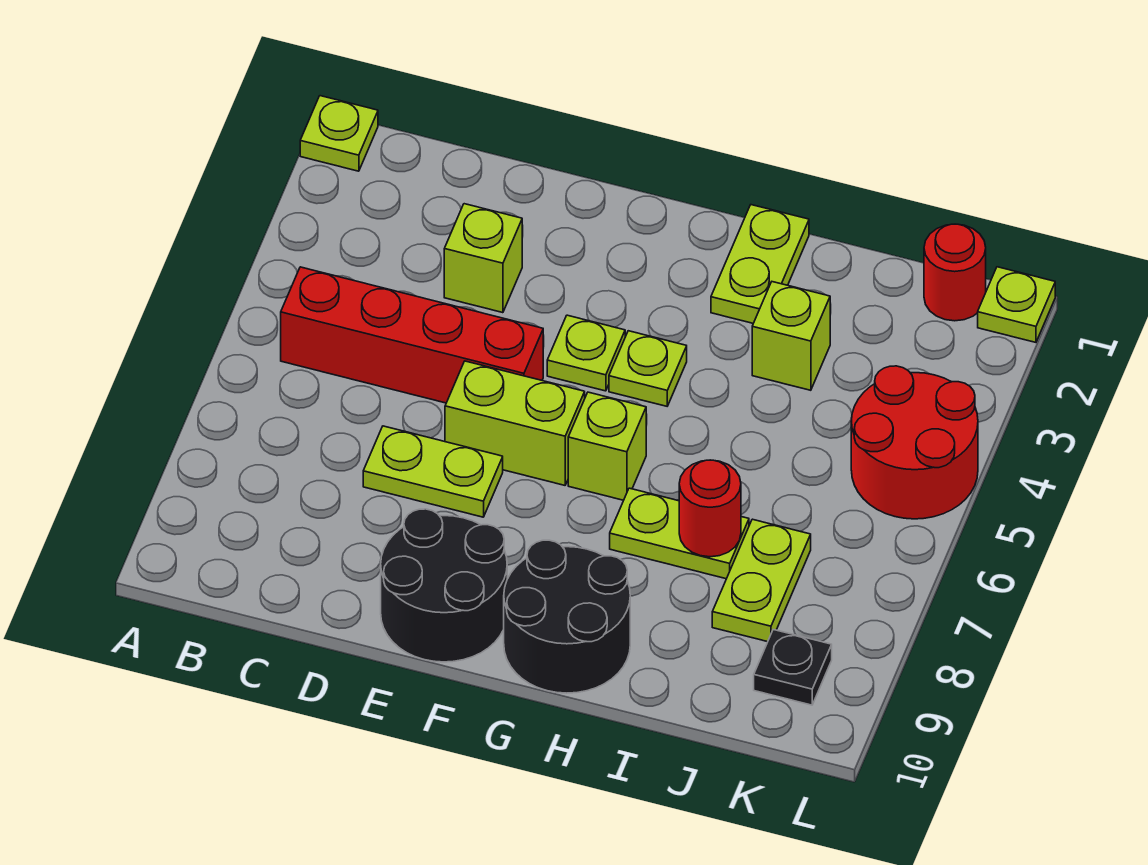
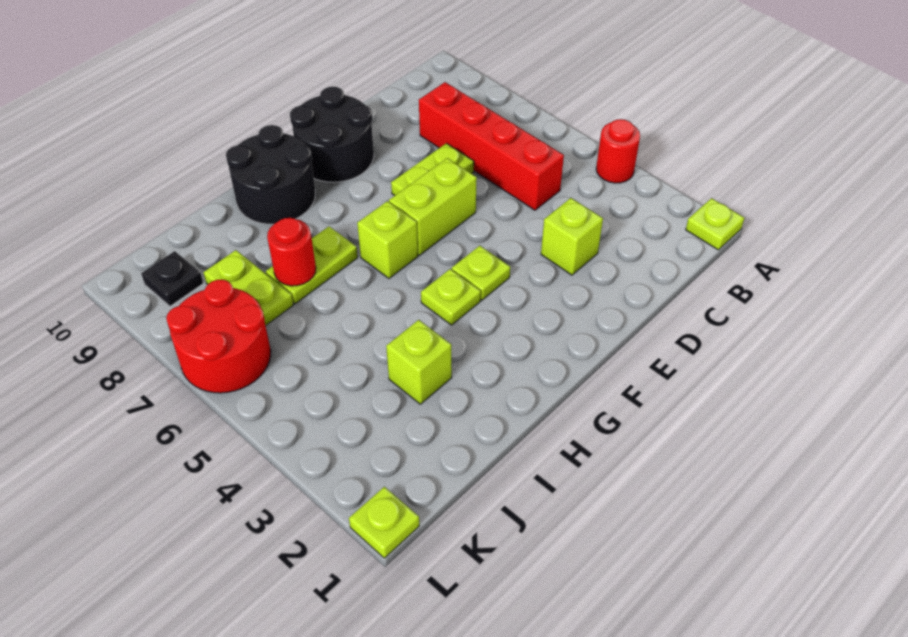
red brick B5:E5 level 1 -> red brick C5:C8 level 1
lime plate H1:H2 level 1 -> none
red round brick K1 level 1 -> red round brick A4 level 1
red round brick K4:L5 level 1 -> red round brick K6:L7 level 1

